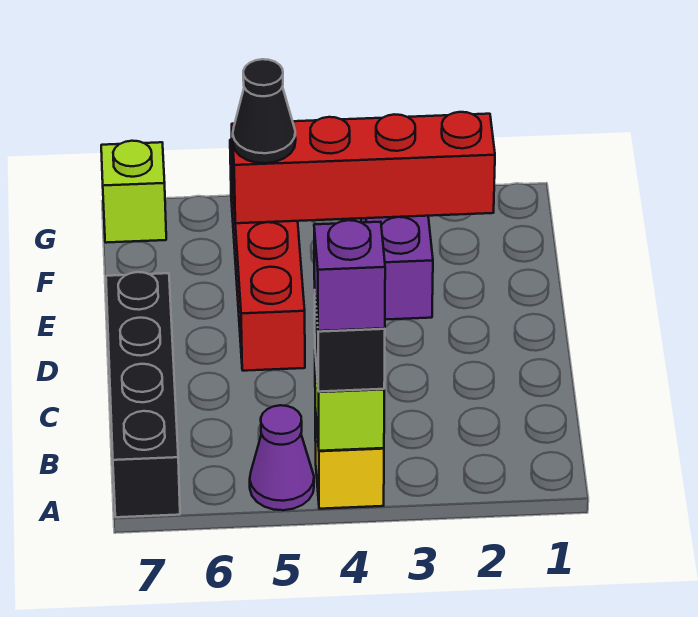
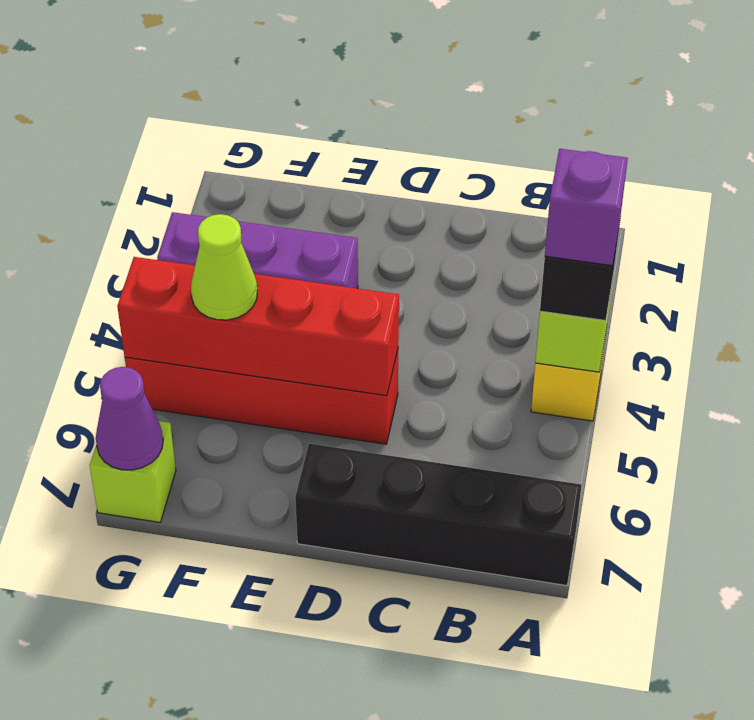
purple cone A5 level 1 -> purple cone G7 level 2
red brick F2:F5 level 2 -> red brick D5:G5 level 2
black cone F5 level 3 -> lime cone F5 level 3

